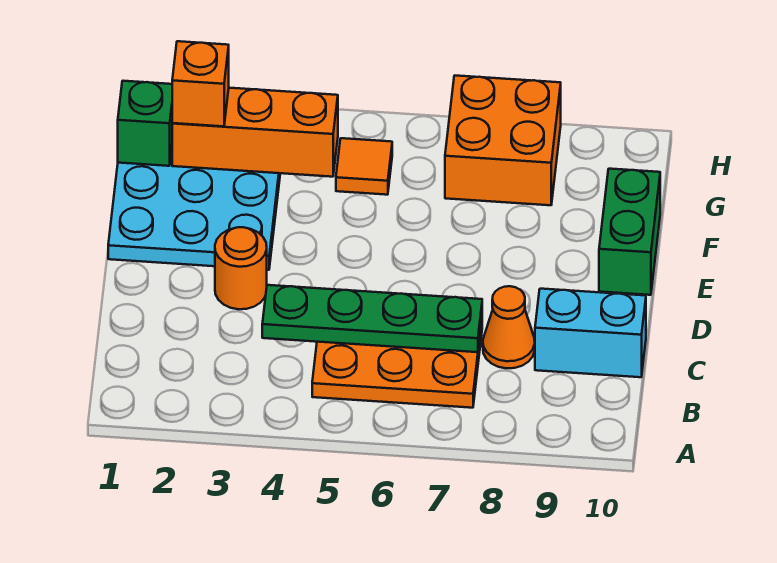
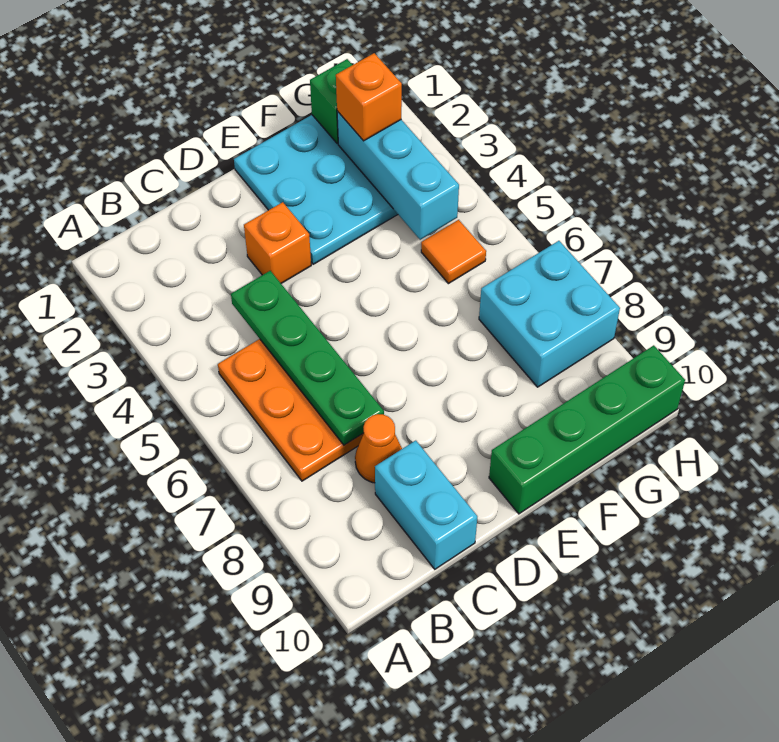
orange round brick D3 level 1 -> orange brick D3 level 1
green brick E10:F10 level 1 -> green brick E10:H10 level 1
orange brick G2:G4 level 2 -> cyan brick G2:G4 level 2
orange brick G7:H8 level 1 -> cyan brick G7:H8 level 1

